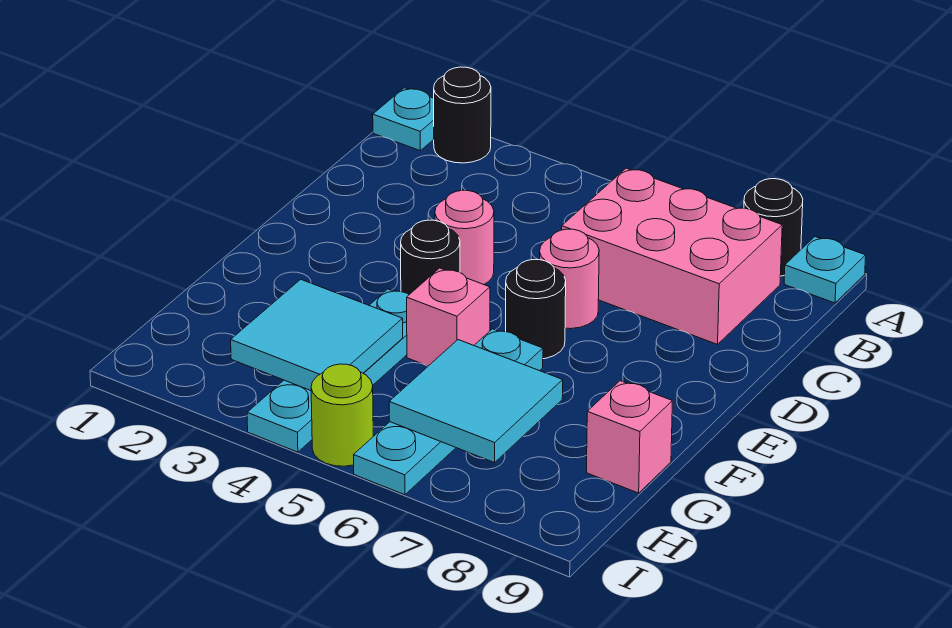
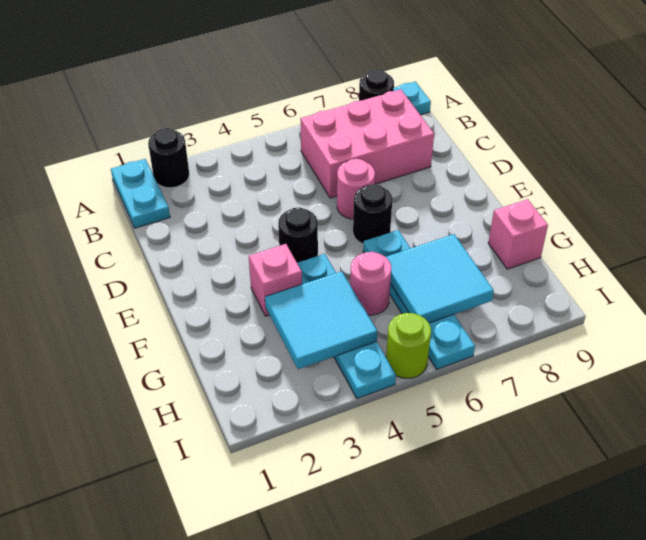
cyan plate A1 level 1 -> cyan plate A1:B1 level 1
pink round brick D4 level 1 -> pink round brick G5 level 1
pink brick F5 level 1 -> pink brick F3 level 1

